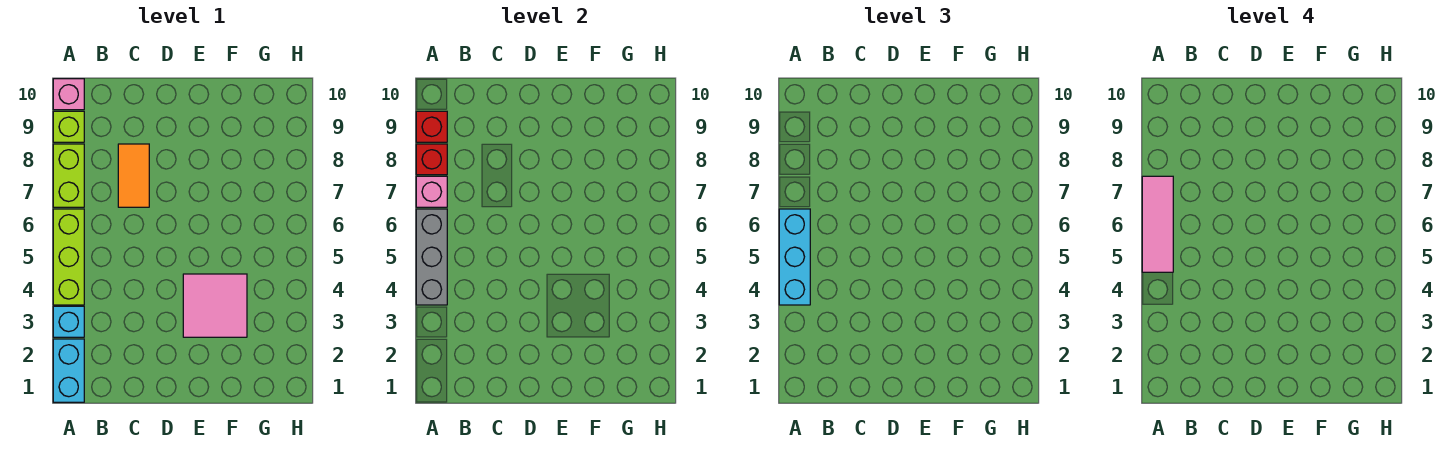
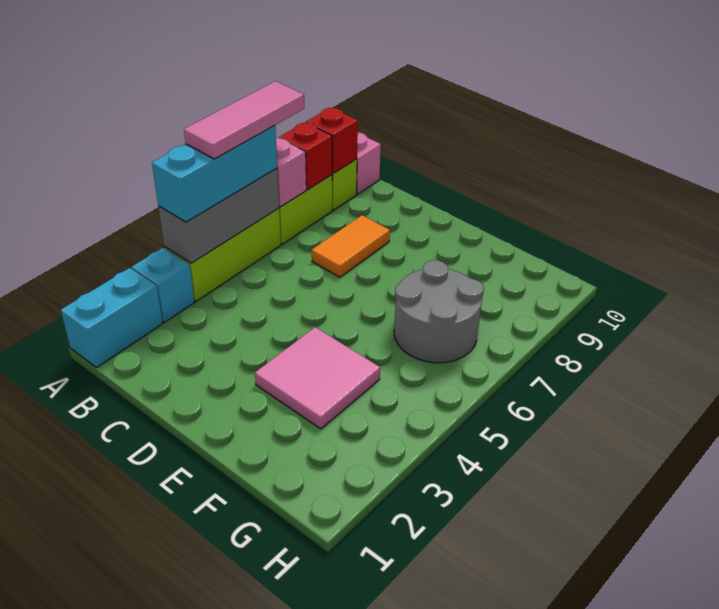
none -> grey round brick F6:G7 level 1

